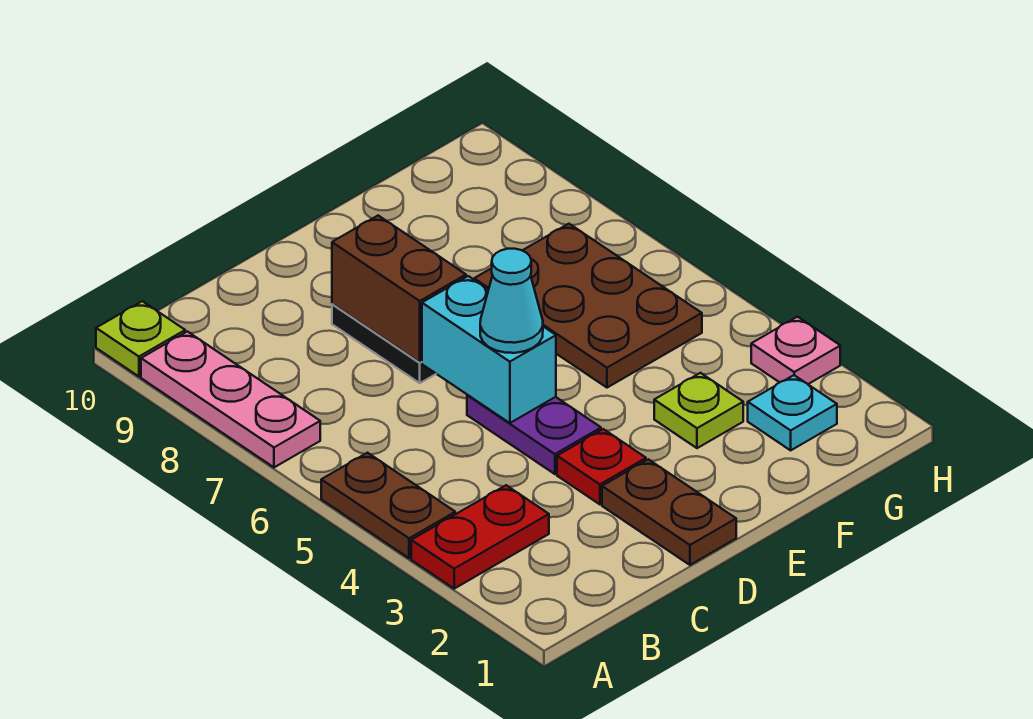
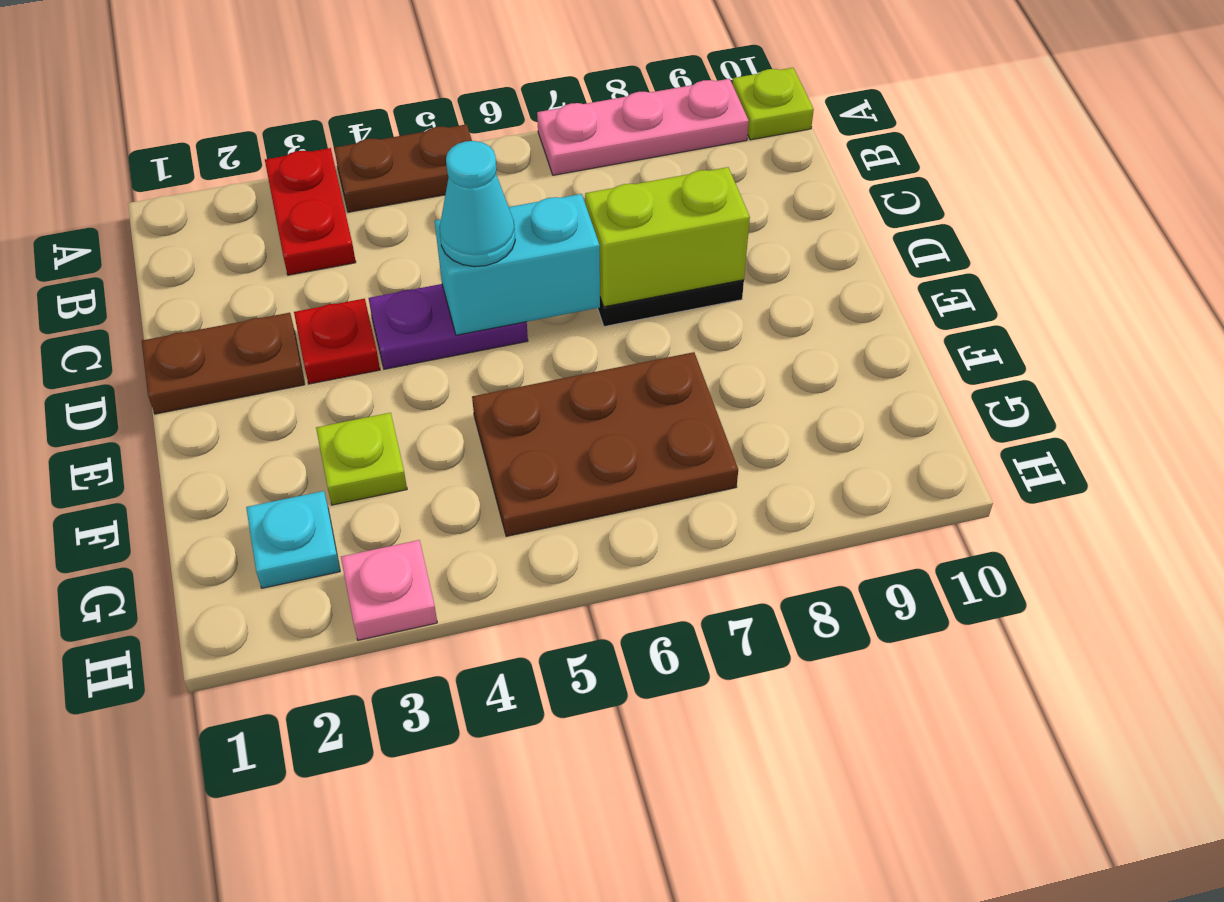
brown brick D7:D8 level 2 -> lime brick D7:D8 level 2

